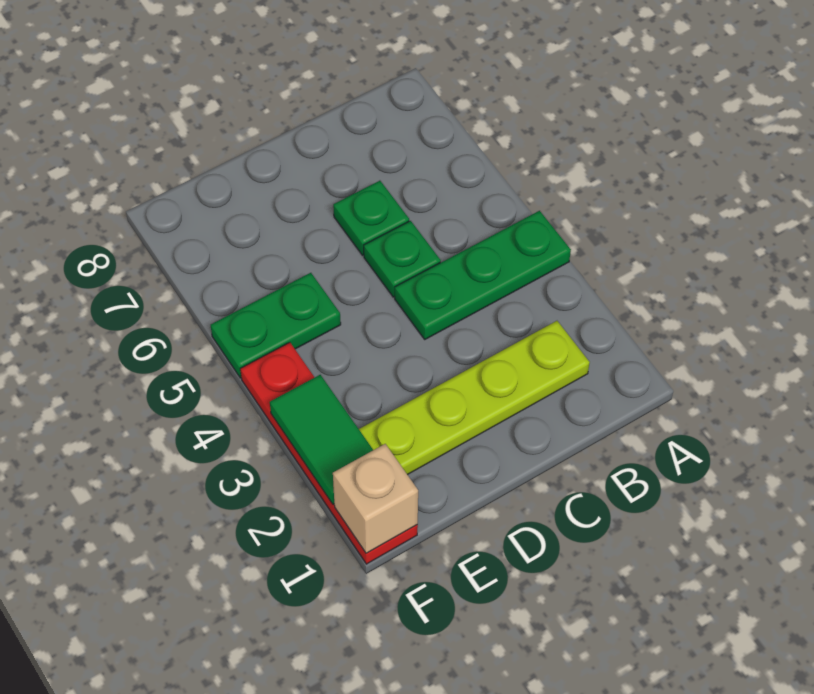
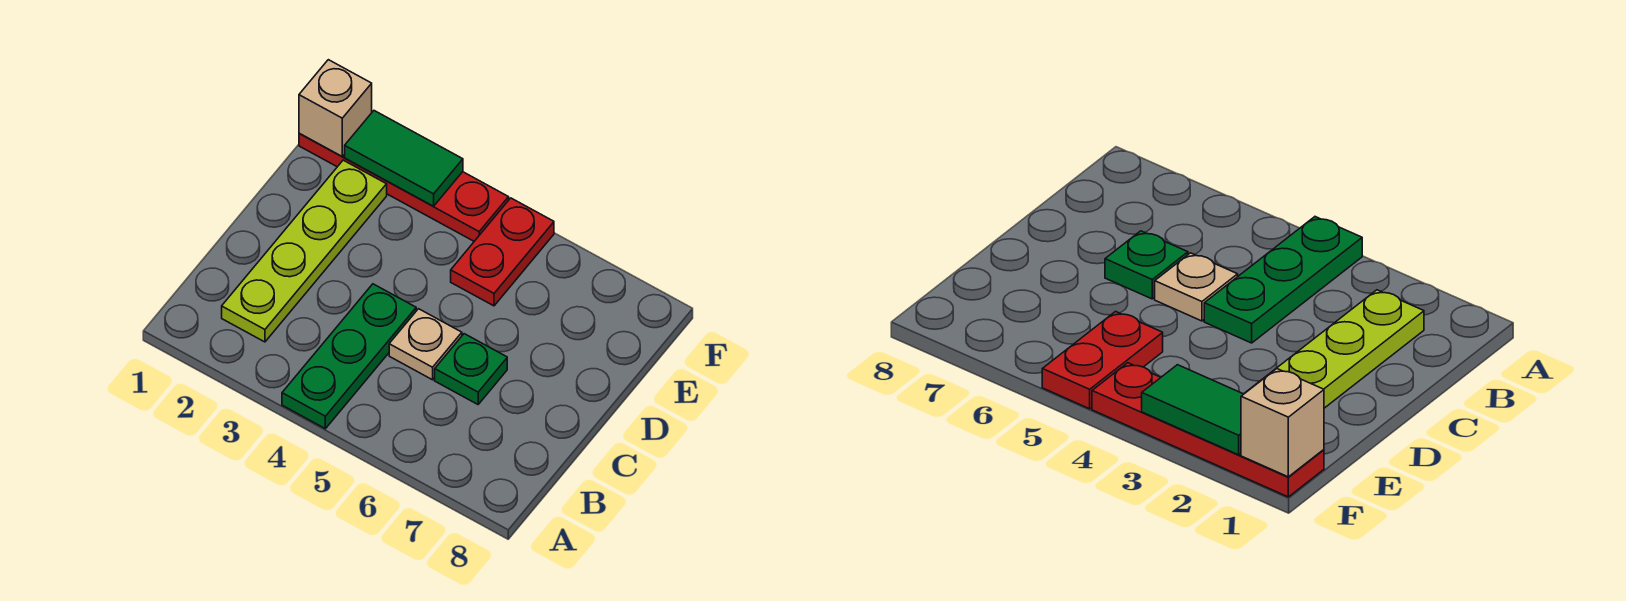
green plate C5 level 1 -> tan plate C5 level 1
green plate E5:F5 level 1 -> red plate E5:F5 level 1

